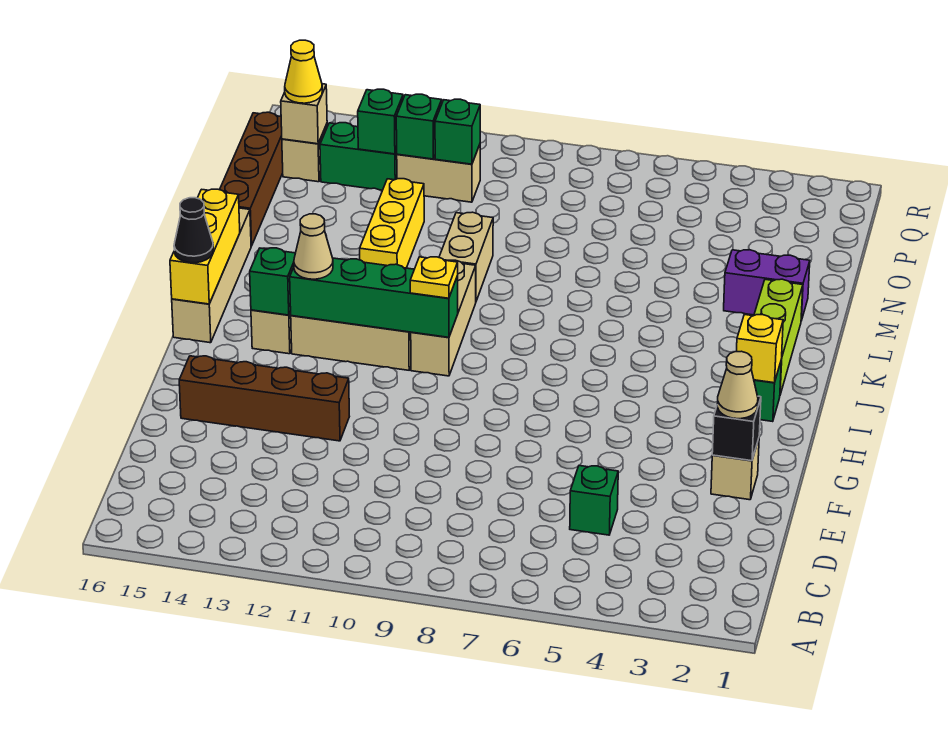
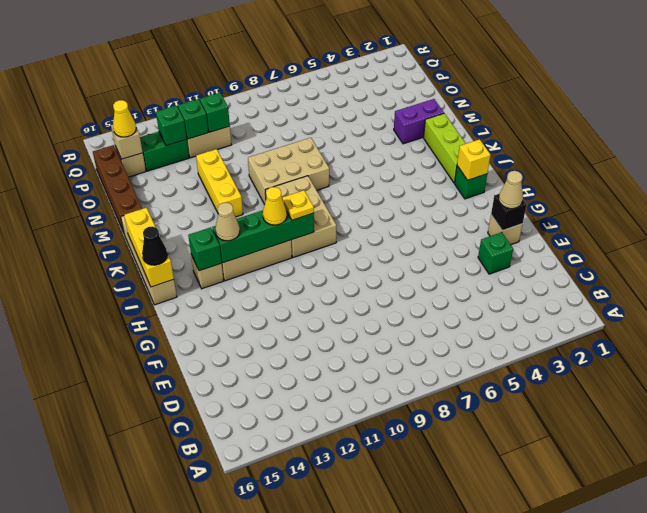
green brick D5 level 1 -> green brick E3 level 1
brown brick F12:F15 level 1 -> none
tan brick I10:K10 level 1 -> tan brick I9:K10 level 1
none -> yellow cone I11 level 3
tan brick L10:M10 level 1 -> tan brick L8:M10 level 1

